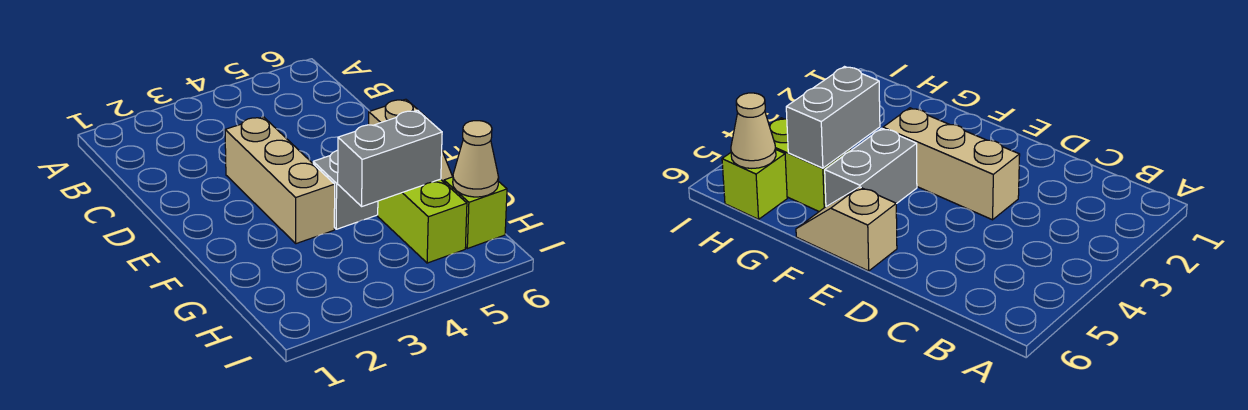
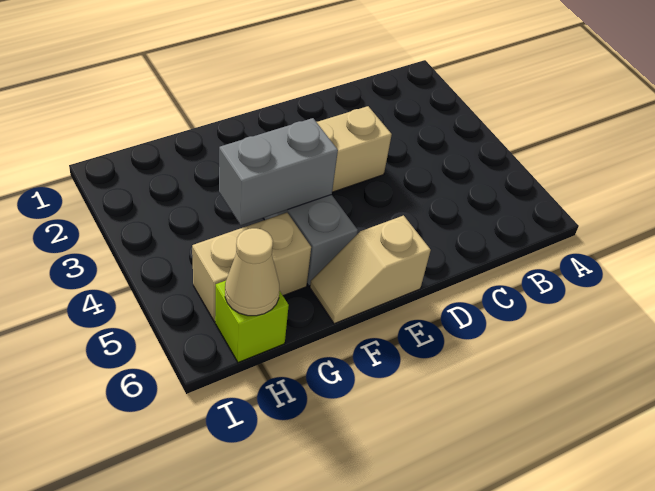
grey brick G4:G5 level 2 -> grey brick F4:G4 level 2
lime brick G5:H5 level 1 -> tan brick G5:H5 level 1

